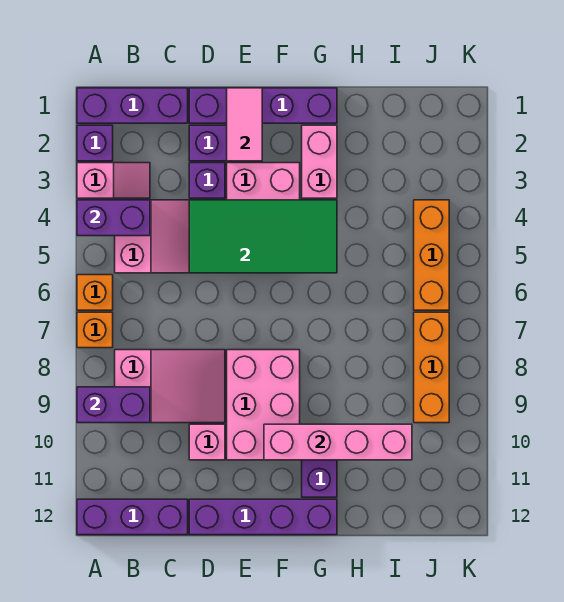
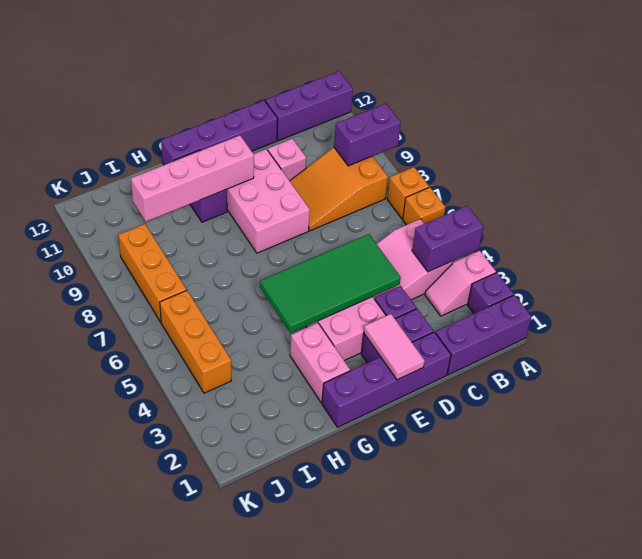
pink slope B8:D9 level 1 top B -> orange slope B8:D9 level 1 top B

